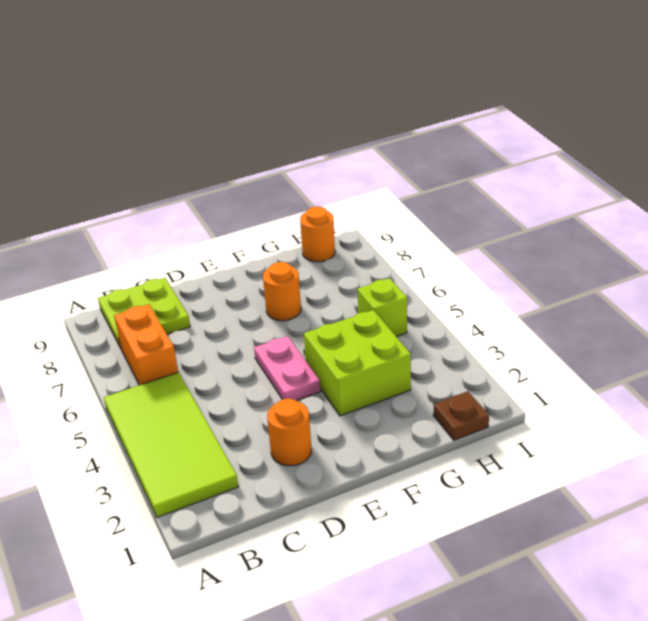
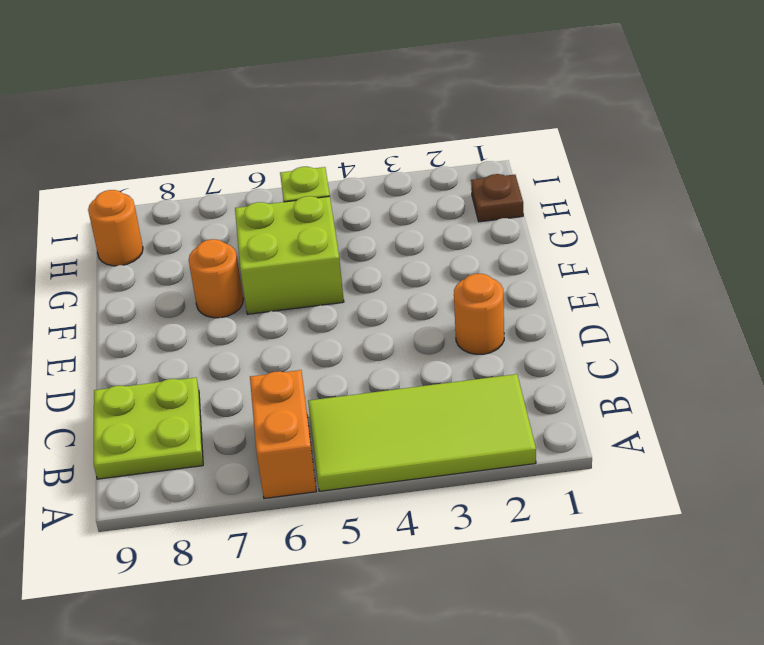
orange brick B6:B7 level 1 -> orange brick A6:B6 level 1
pink plate E4:E5 level 1 -> none
lime brick F3:G4 level 1 -> lime brick F5:G6 level 1

